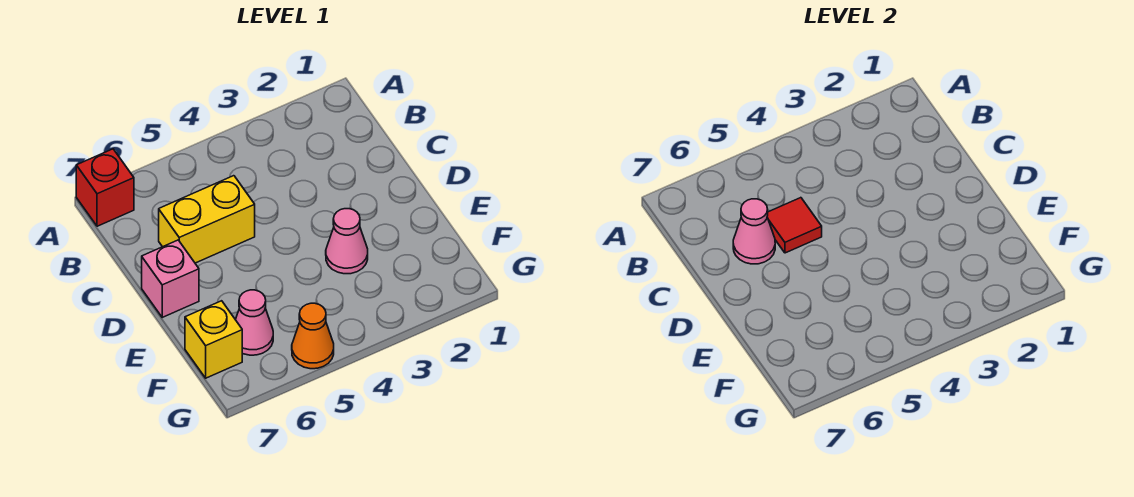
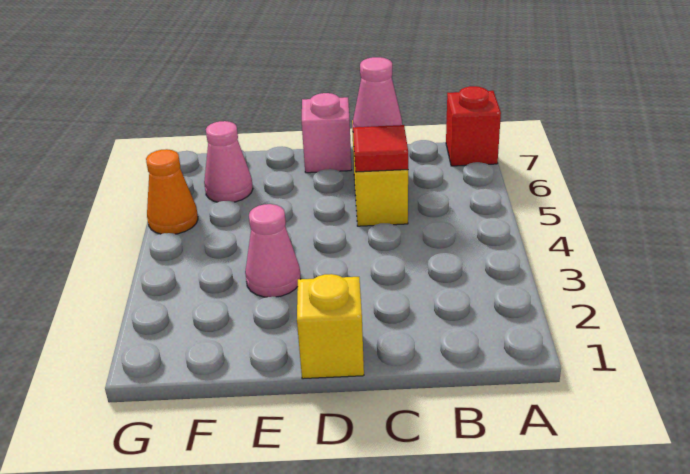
yellow brick F7 level 1 -> yellow brick D1 level 1

